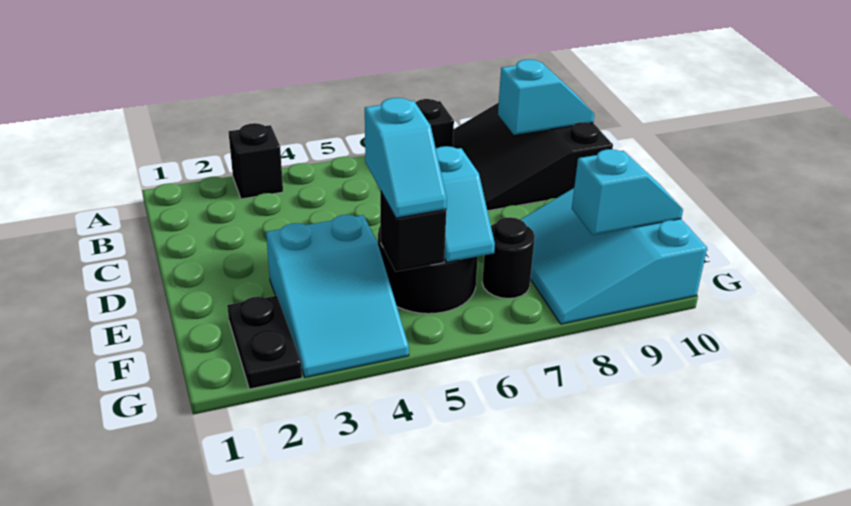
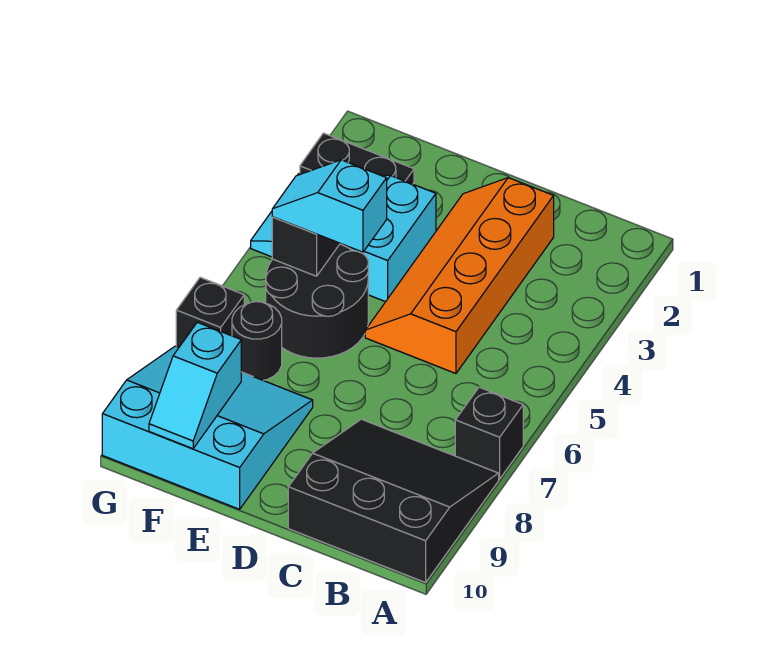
black brick A3 level 1 -> black brick G7 level 1
cyan slope B9:B10 level 2 top 9 -> none
none -> orange slope C2:D5 level 1 top C
cyan slope E6:F6 level 2 top E -> none

